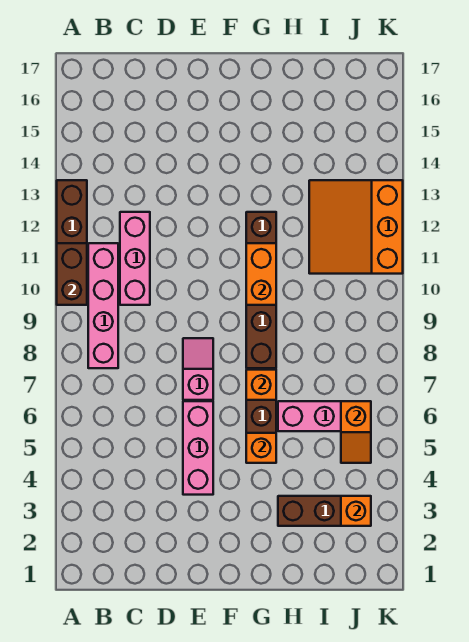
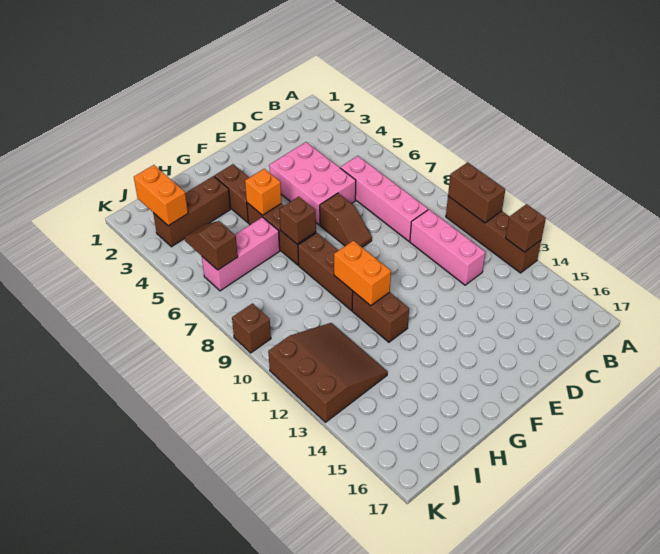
none -> brown brick A13 level 2
pink brick B8:B11 level 1 -> pink brick C6:C9 level 1
pink brick E4:E6 level 1 -> pink brick D4:E6 level 1
pink slope E7:E8 level 1 top 7 -> brown slope E7:E8 level 1 top 7
none -> brown brick G3:G4 level 1
orange brick G7 level 2 -> brown brick G7 level 2
orange slope I11:K13 level 1 top K -> brown slope I11:K13 level 1 top K
orange brick J3 level 2 -> orange brick J2:J3 level 2
orange slope J5:J6 level 2 top 6 -> brown slope J5:J6 level 2 top 6
none -> brown brick K9 level 1

